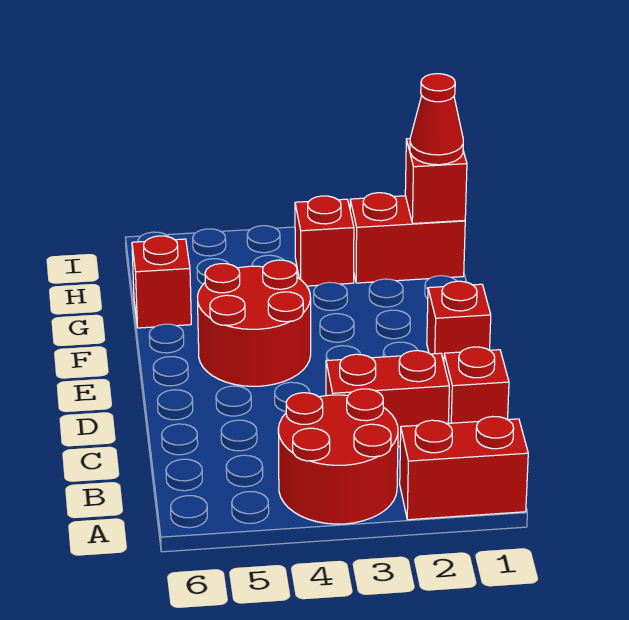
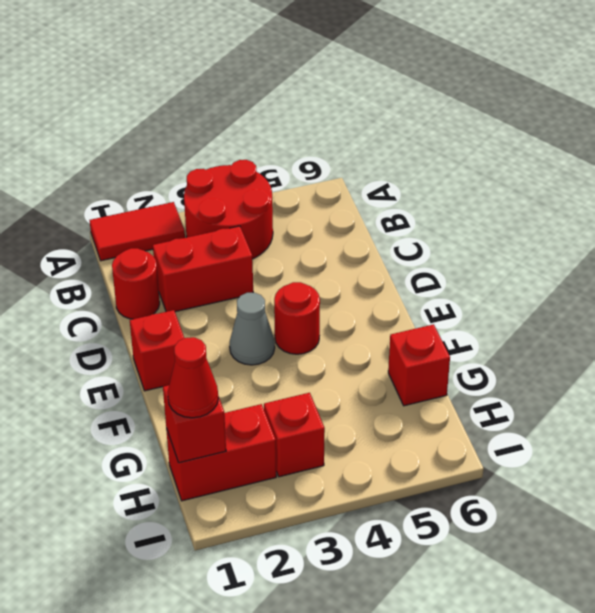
red brick A1:A2 level 1 -> red tile A1:A2 level 1
red brick C1 level 1 -> red round brick C1 level 1
none -> grey cone E3 level 1
red round brick E4:F5 level 1 -> red round brick E4 level 1

